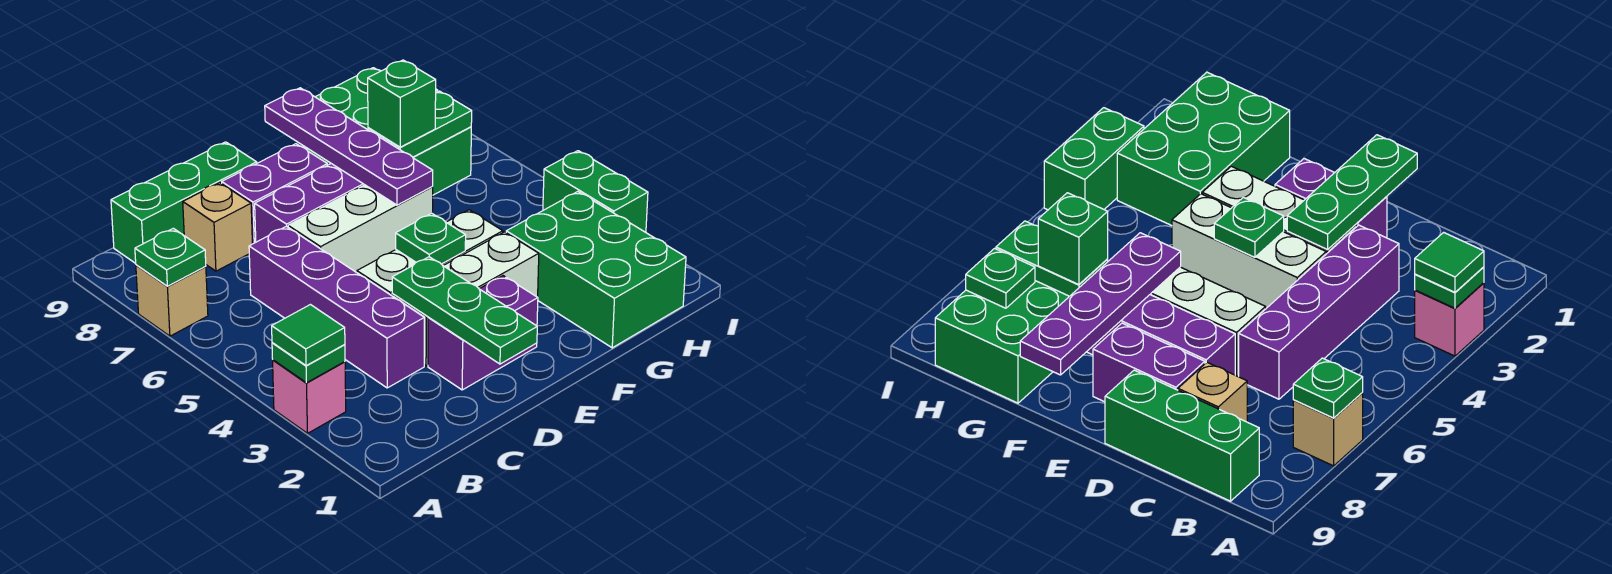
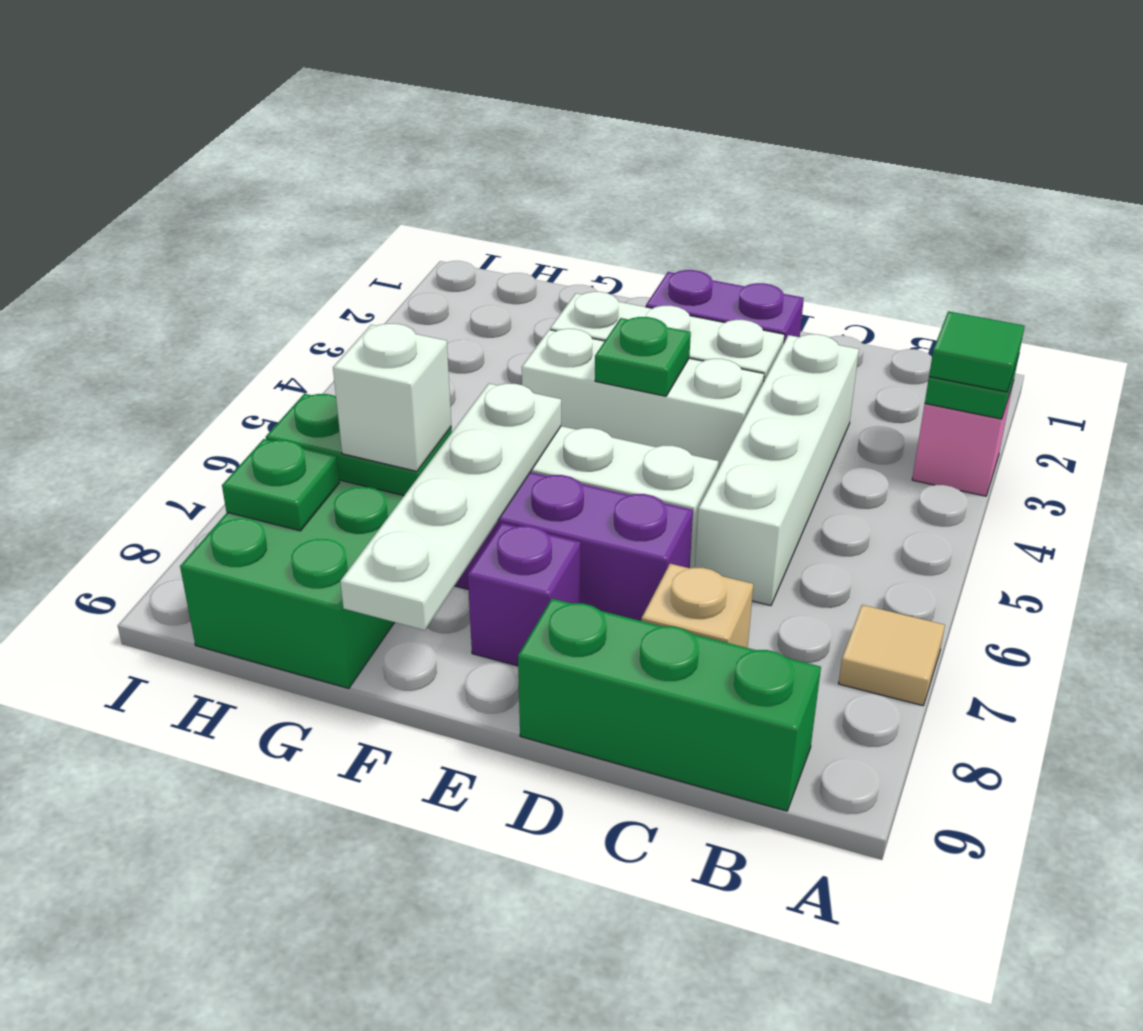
tan brick A7 level 1 -> tan tile A7 level 1
green plate A7 level 2 -> none
purple brick C3:C6 level 1 -> white brick C3:C6 level 1
green plate D1:D3 level 2 -> none
purple brick D8:E8 level 1 -> purple brick E8 level 1
purple plate F6:F9 level 2 -> white plate F6:F9 level 2
green brick G1:H3 level 1 -> none
green brick G7 level 3 -> white brick G7 level 3
green brick I3:I4 level 1 -> none

